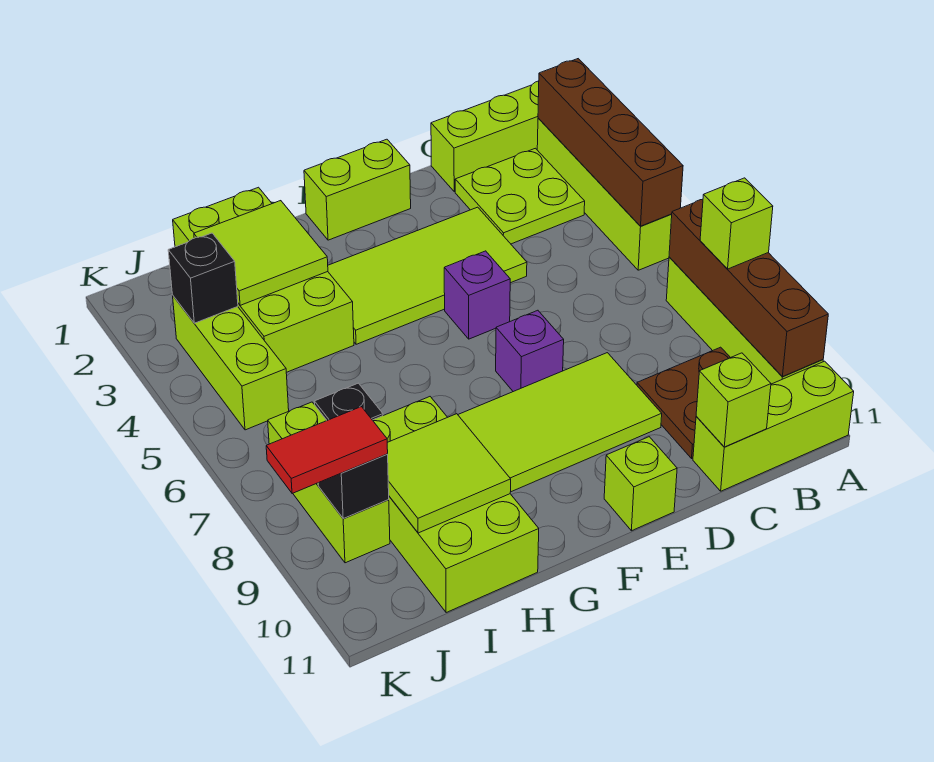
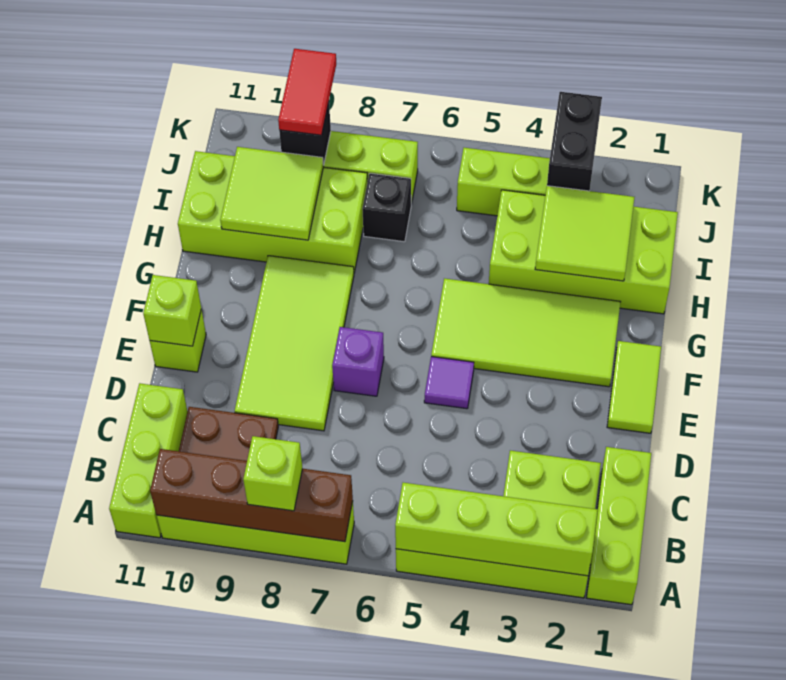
brown brick A2:A5 level 2 -> lime brick A2:A5 level 2
lime brick C11 level 2 -> lime brick E11 level 2
lime tile D3:G4 level 1 -> lime tile F2:G5 level 1
lime brick E1:F1 level 1 -> lime tile E1:F1 level 1
purple brick E5 level 1 -> purple tile E5 level 1
black brick J3 level 2 -> black brick J3:K3 level 2

